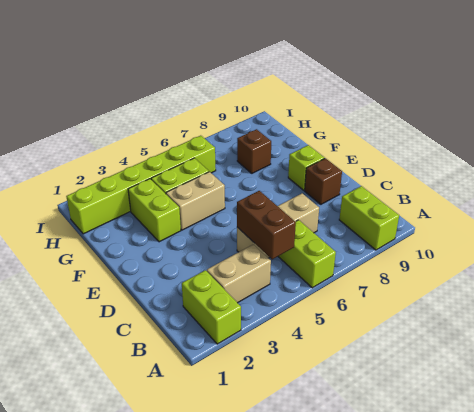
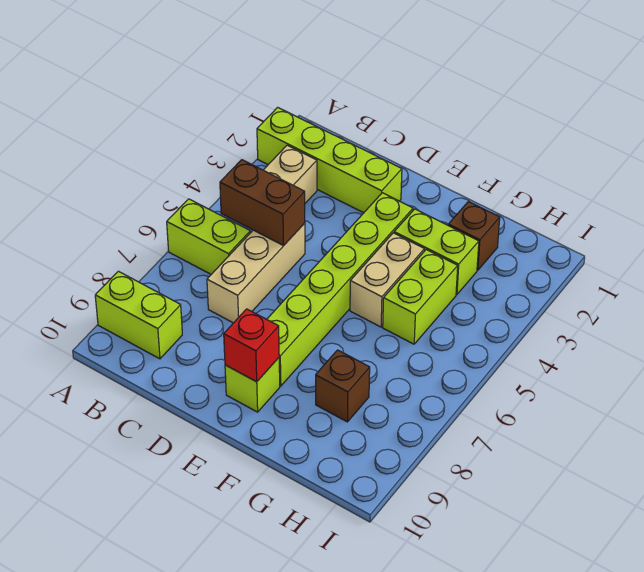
lime brick A2:B2 level 1 -> lime brick A2:D2 level 1
brown brick D9 level 1 -> brown brick G2 level 1
none -> red brick E9 level 2
lime brick H1:H6 level 1 -> lime brick E3:E8 level 1

